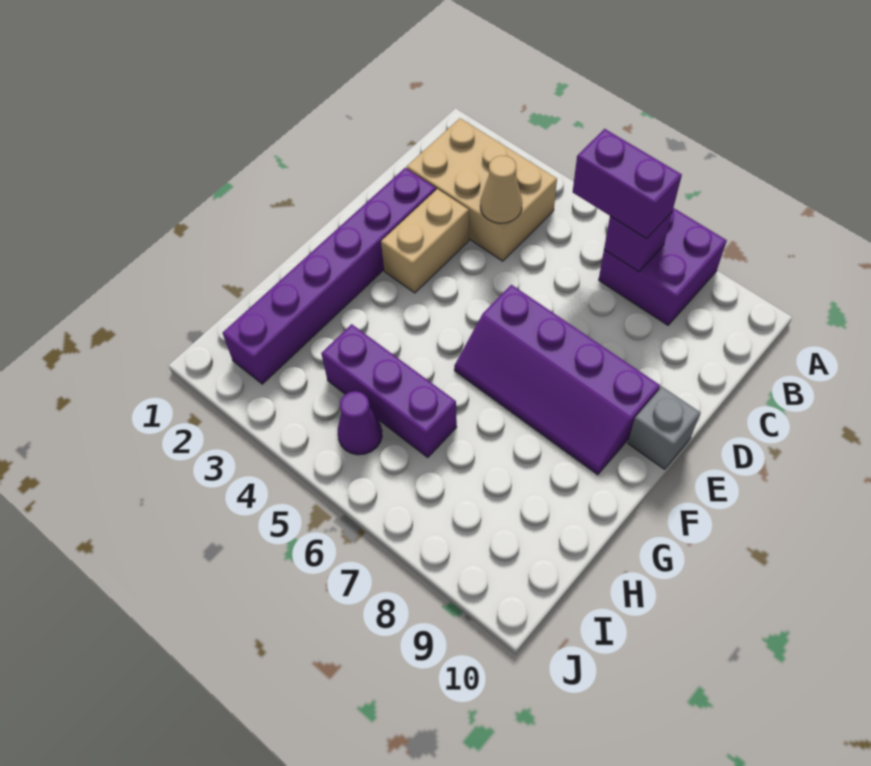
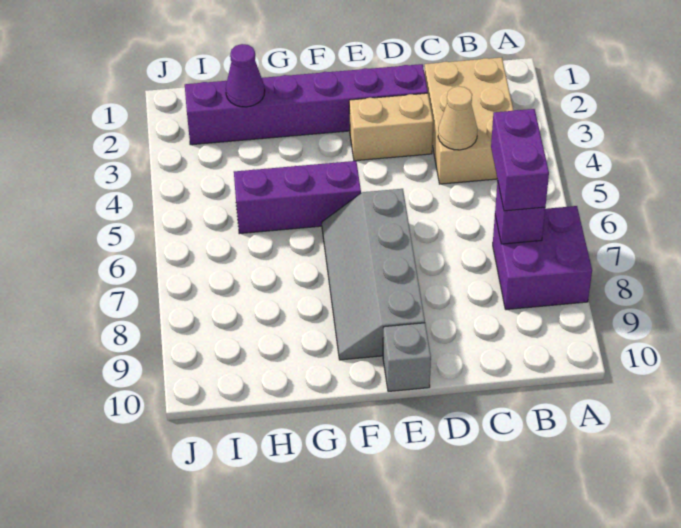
purple slope E6:F9 level 1 top E -> grey slope E6:F9 level 1 top E
purple brick H4:H6 level 1 -> purple brick F5:H5 level 1
purple cone I5 level 1 -> purple cone H2 level 2

